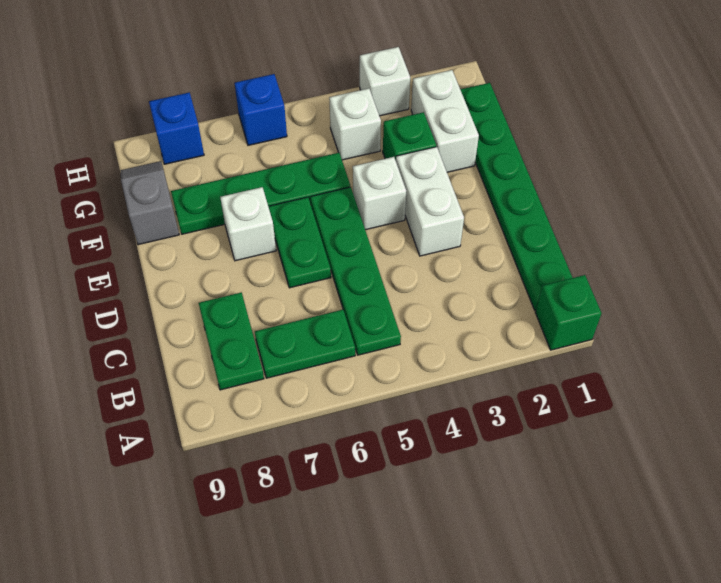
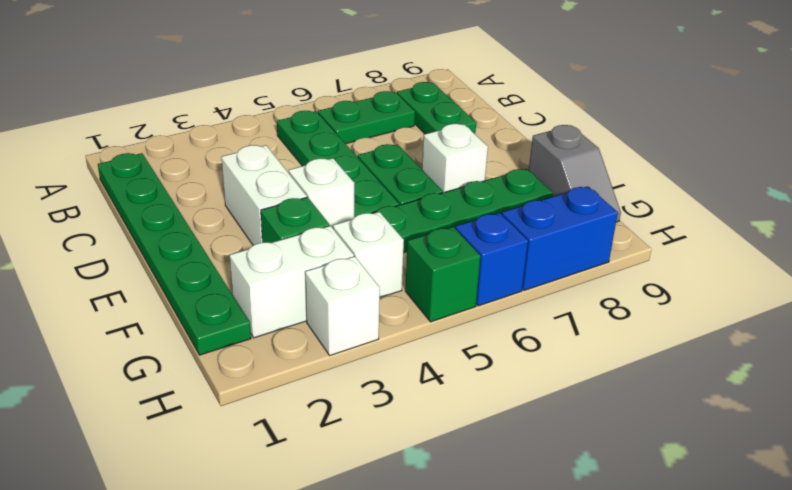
green brick A1 level 1 -> green brick H5 level 1
white brick F2:G2 level 1 -> white brick G2:G3 level 1
blue brick H8 level 1 -> blue brick H7:H8 level 1

